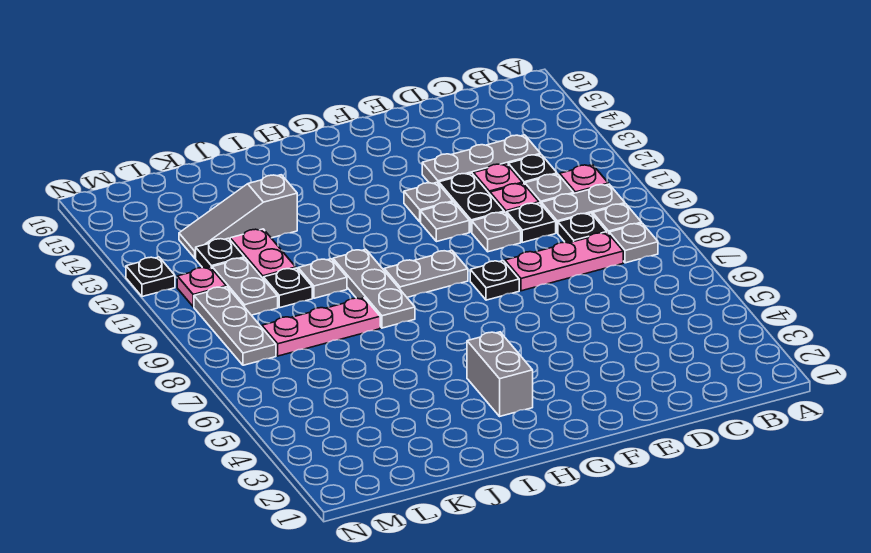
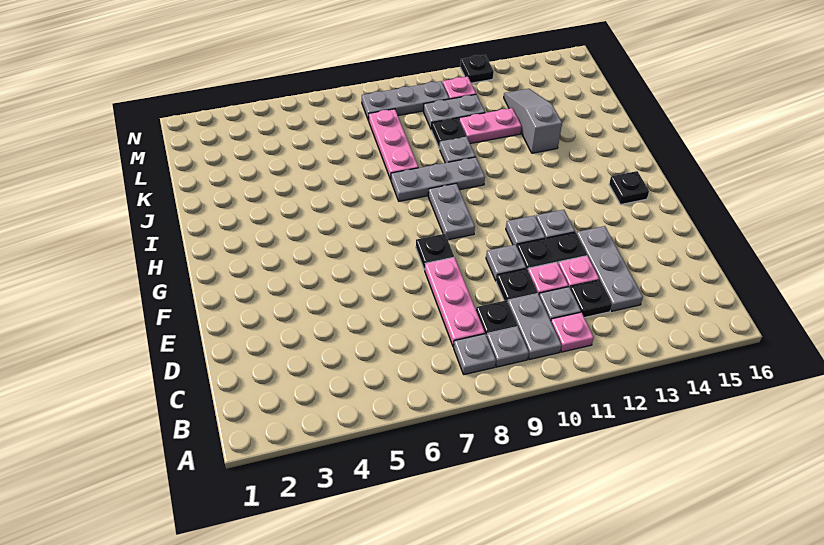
grey brick H3:H4 level 1 -> none
black plate L12 level 1 -> black plate G15 level 1

